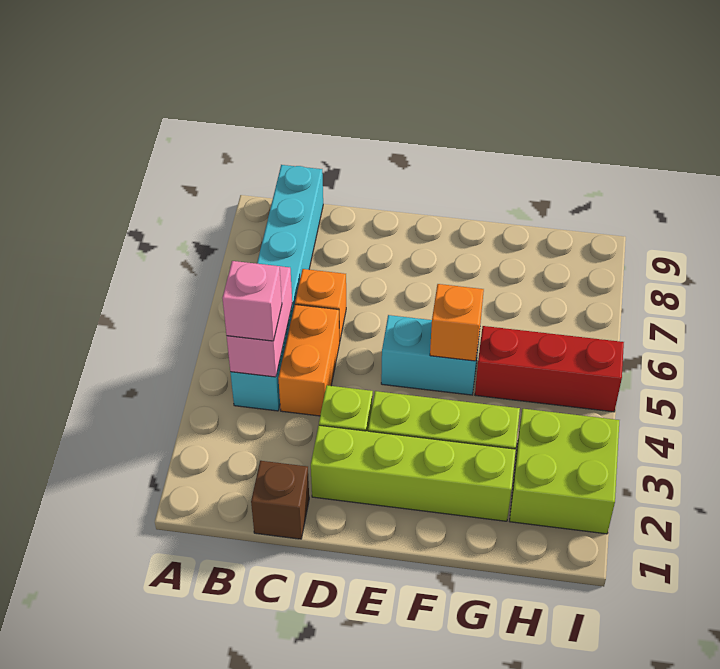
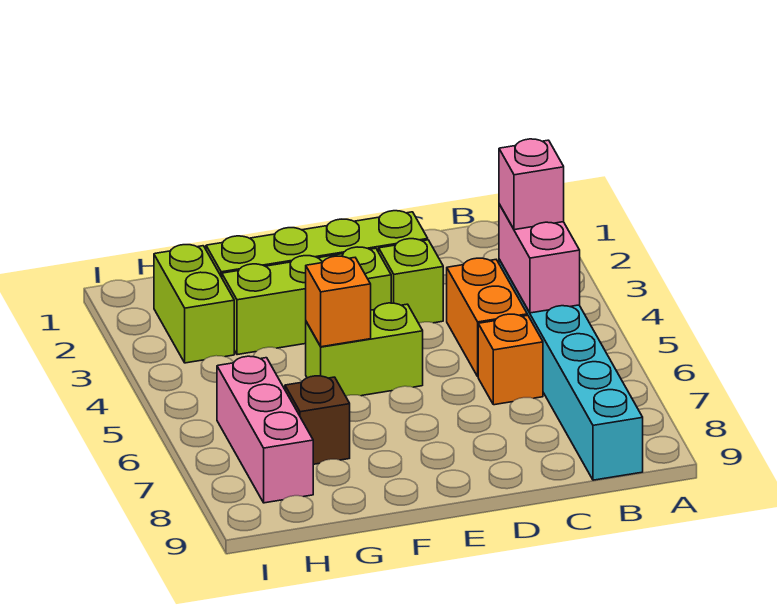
brown brick C1 level 1 -> brown brick G7 level 1
cyan brick E5:F5 level 1 -> lime brick E5:F5 level 1
red brick G5:I5 level 1 -> none
lime brick H2:I3 level 1 -> lime brick H2:H3 level 1
none -> pink brick H6:H8 level 1

